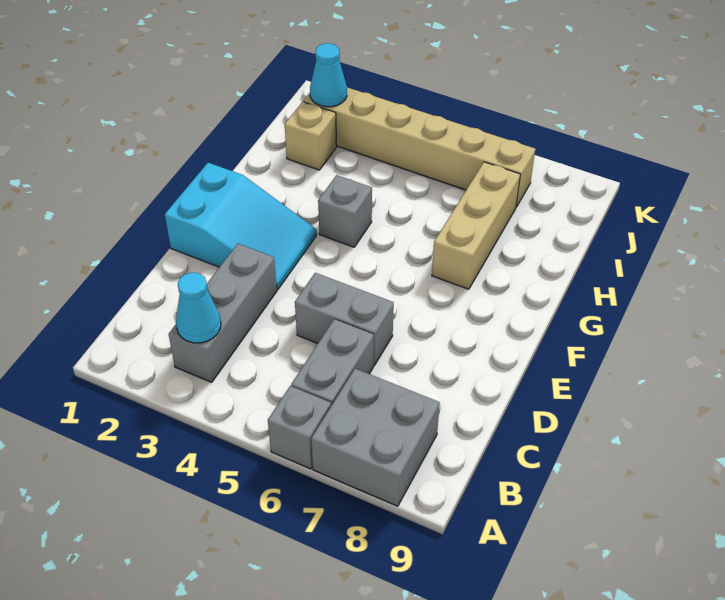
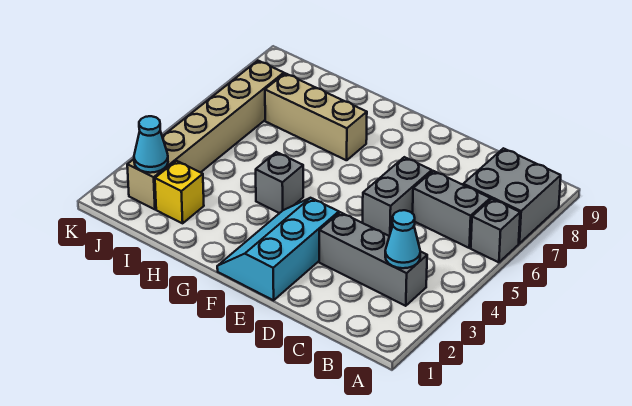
cyan slope E1:F3 level 1 top 1 -> cyan slope E1:F3 level 1 top E
tan brick I2 level 1 -> yellow brick I2 level 1

